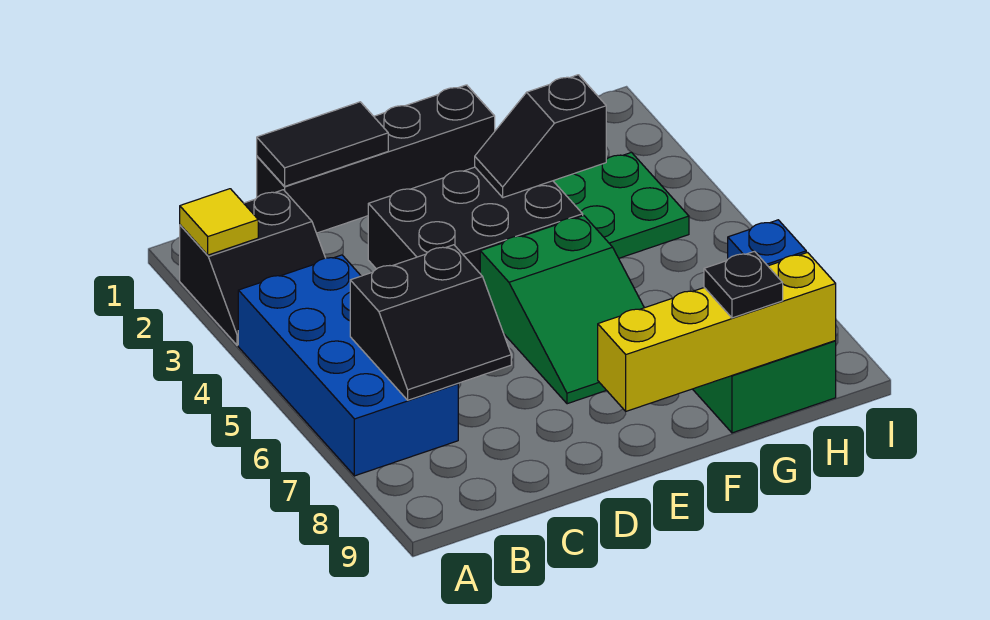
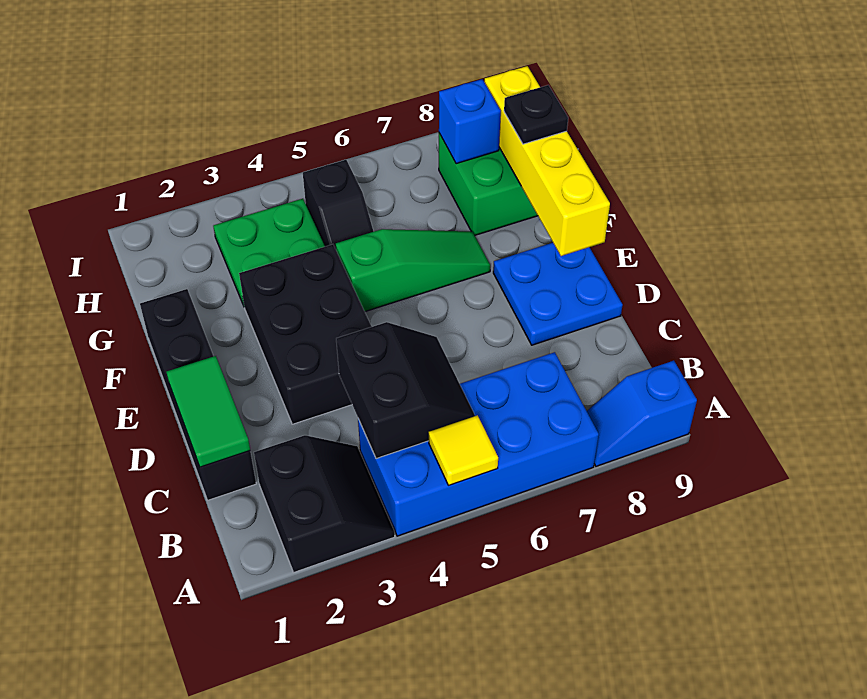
yellow tile A2 level 2 -> yellow tile A5 level 2
none -> blue slope A8:A9 level 1 top 9
black slope B6:C7 level 2 top 6 -> black slope B4:C5 level 2 top 4
black tile C1:D1 level 2 -> green tile C1:D1 level 2
none -> blue plate D8:E9 level 1
green slope E5:F7 level 1 top 5 -> green slope F5:F7 level 1 top 5
black slope F3:G3 level 2 top G -> black slope G5:H5 level 1 top H

